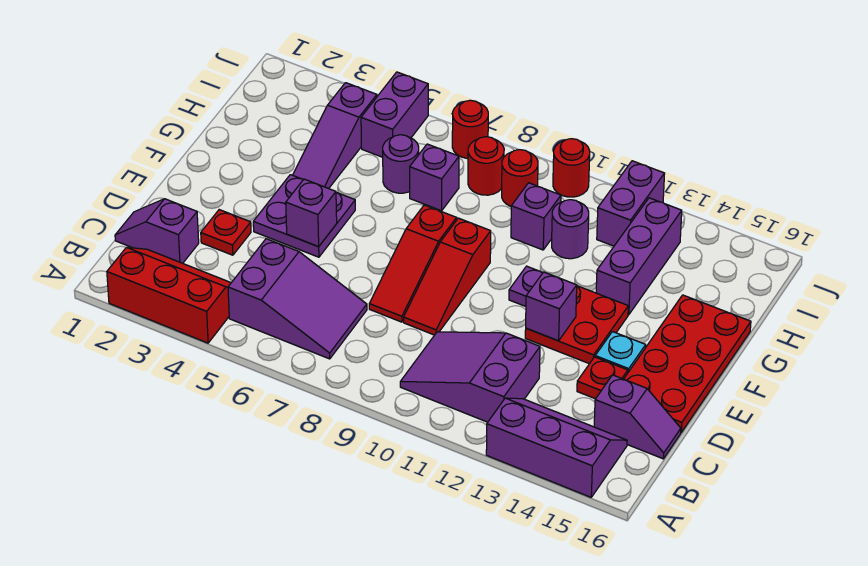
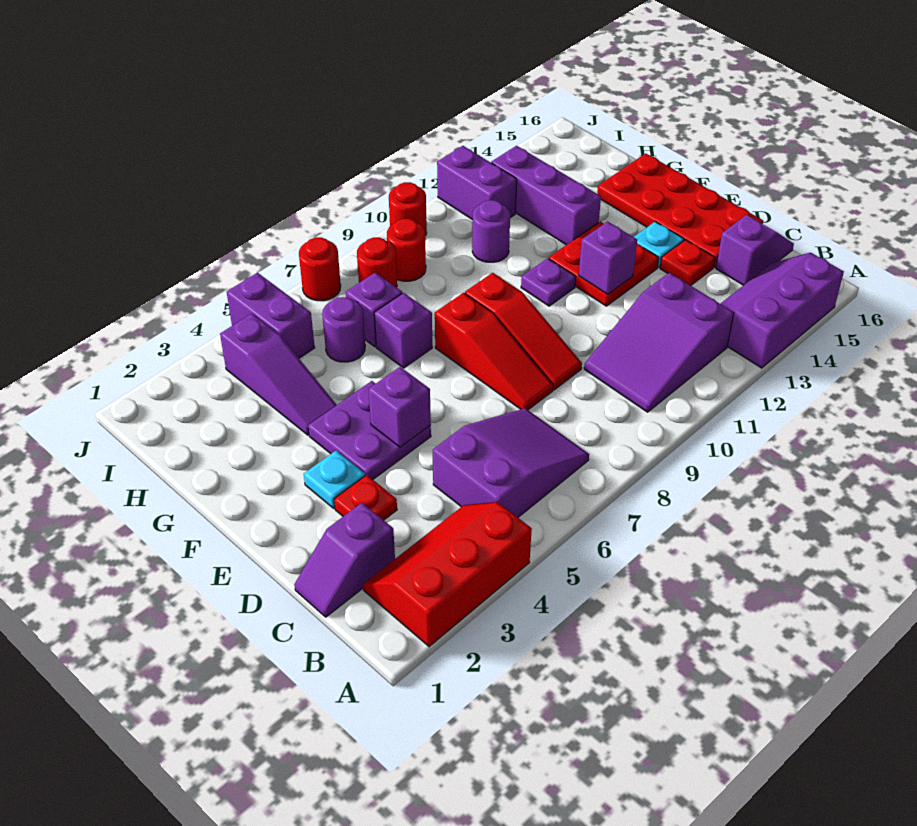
none -> cyan plate E3 level 1
purple brick H10 level 1 -> purple brick G7 level 1

